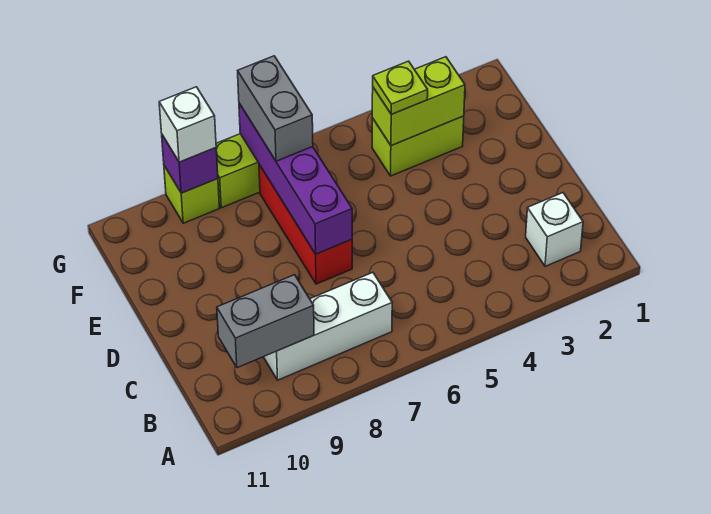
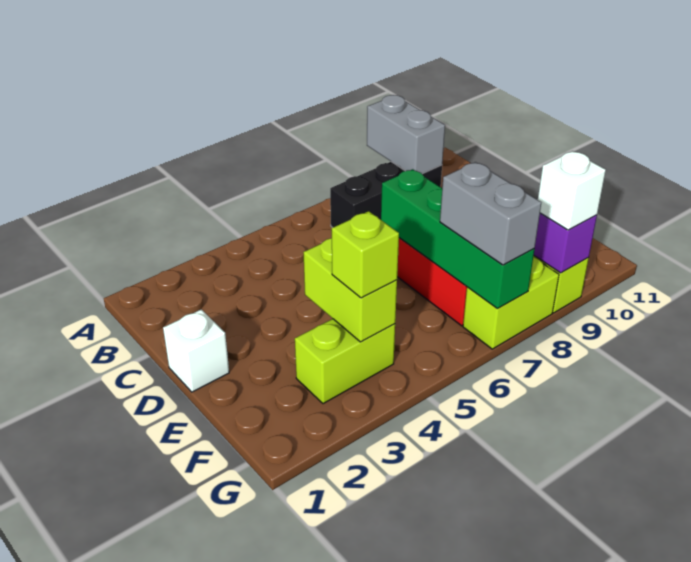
white brick B2 level 1 -> white brick D1 level 1
white brick B7:B9 level 1 -> black brick B7:B9 level 1
grey brick B9:B10 level 2 -> grey brick A9:B9 level 2
purple brick D7:G7 level 2 -> green brick D7:G7 level 2
lime brick F3:F4 level 2 -> lime brick E4:F4 level 2
lime plate F4 level 3 -> lime brick F4 level 3

